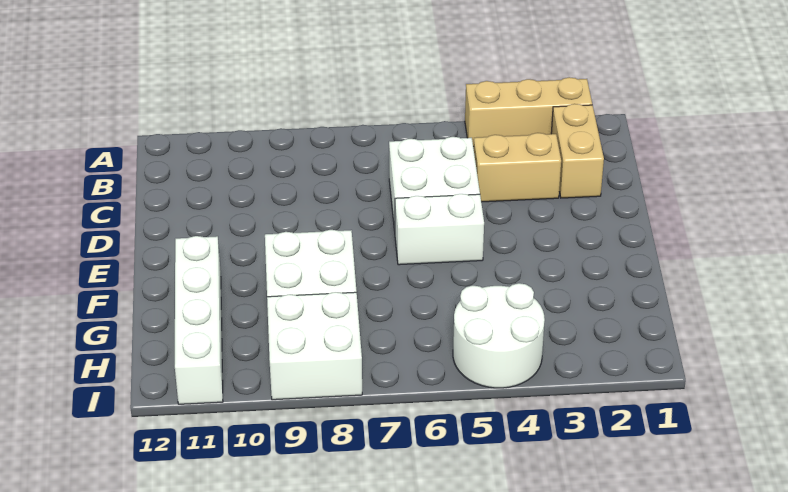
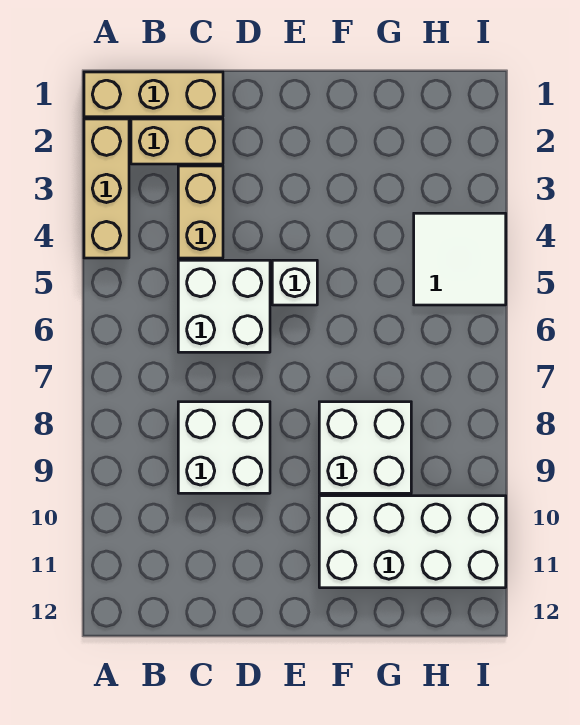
none -> tan brick A1:C1 level 1
white brick E5:E6 level 1 -> white brick E5 level 1
white brick F11:I11 level 1 -> white brick F10:I11 level 1
white round brick H4:I5 level 1 -> white tile H4:I5 level 1
white brick H8:I9 level 1 -> white brick C8:D9 level 1

